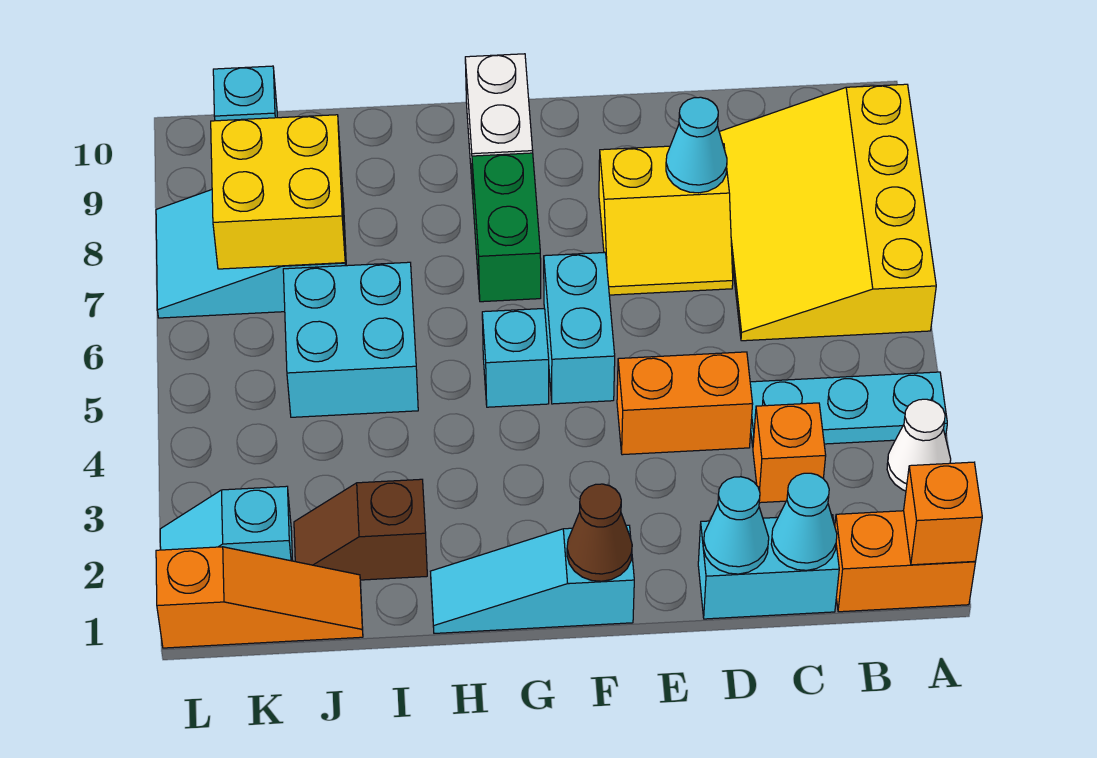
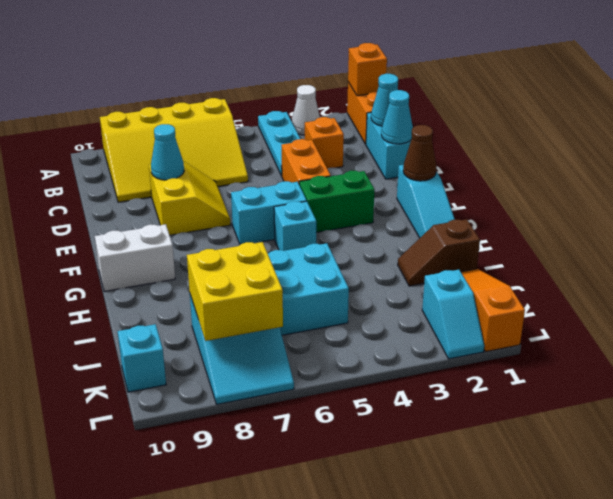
green brick G7:G8 level 1 -> green brick F3:F4 level 1
brown slope I2:J2 level 1 top I -> brown slope I1:I2 level 1 top 1

